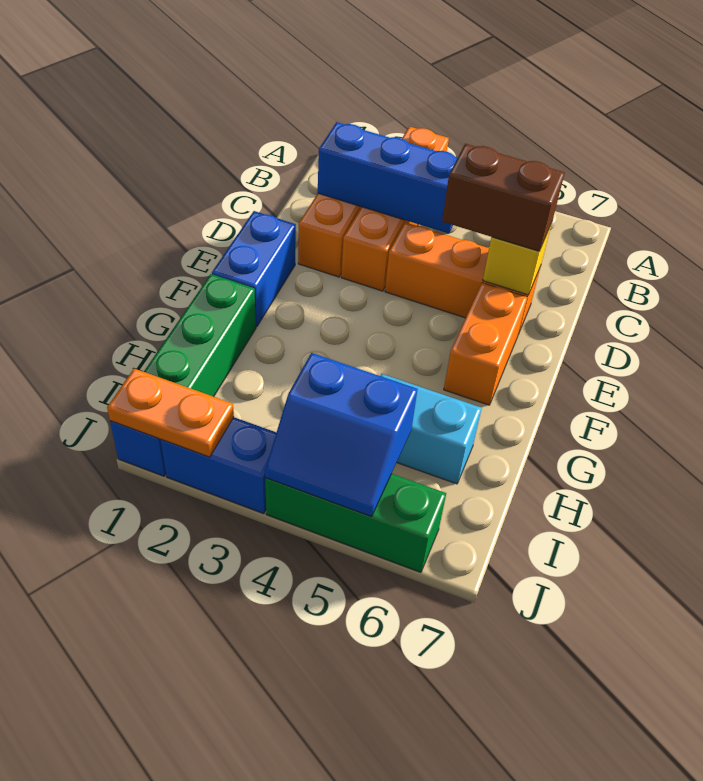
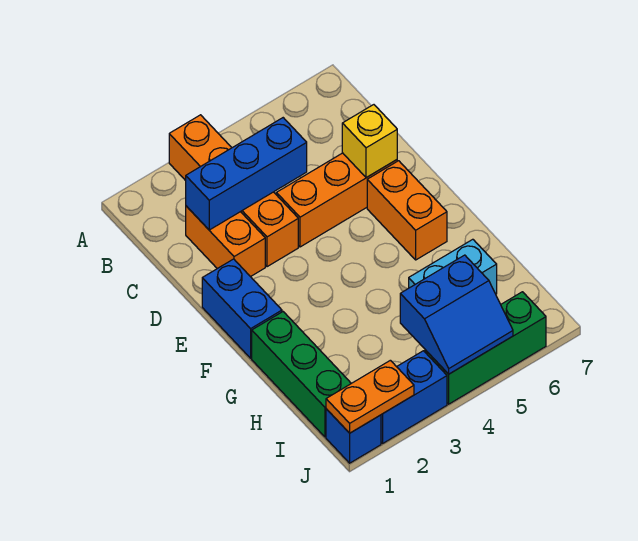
brown brick D5:D6 level 3 -> none

